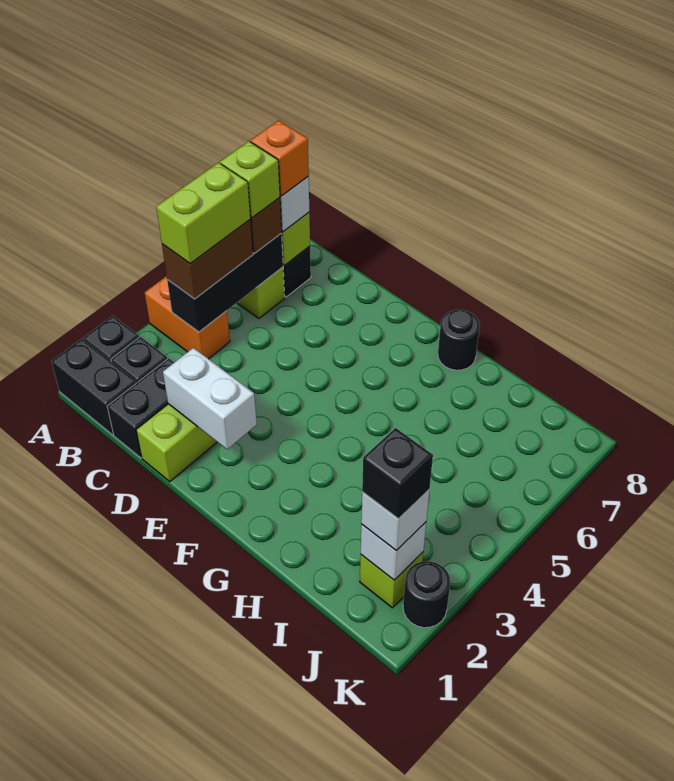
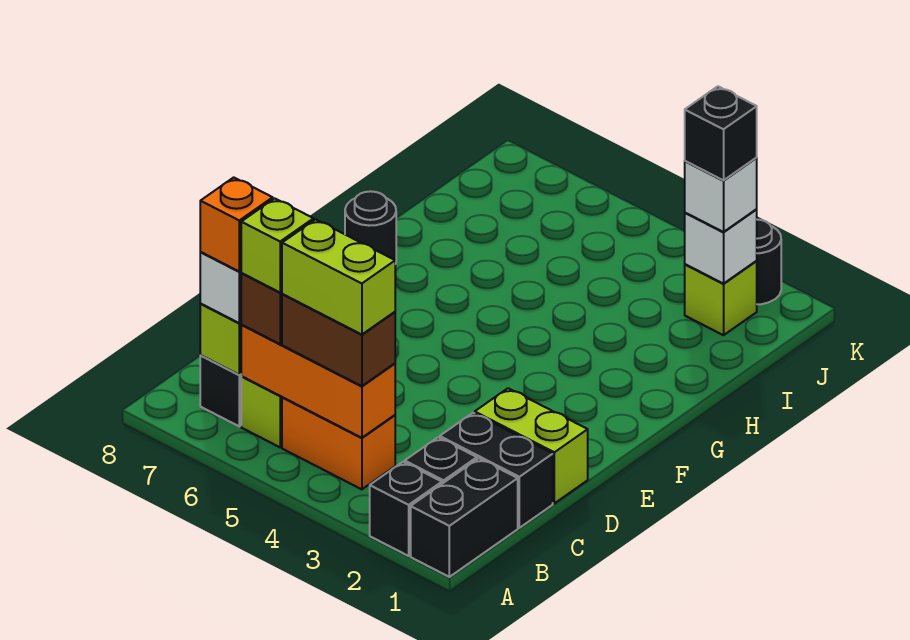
orange brick A4:B4 level 1 -> orange brick B4:B5 level 1
black brick B4:B6 level 2 -> orange brick B4:B6 level 2
white brick D2:E2 level 2 -> none

